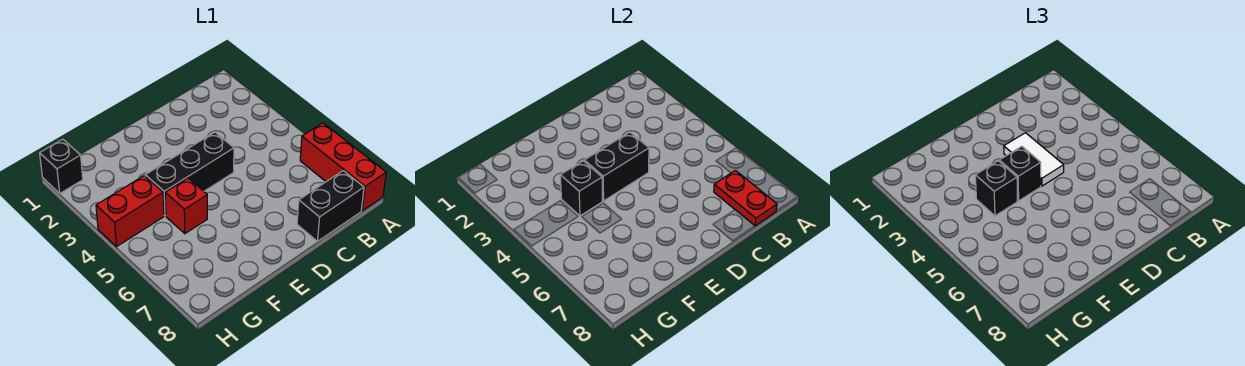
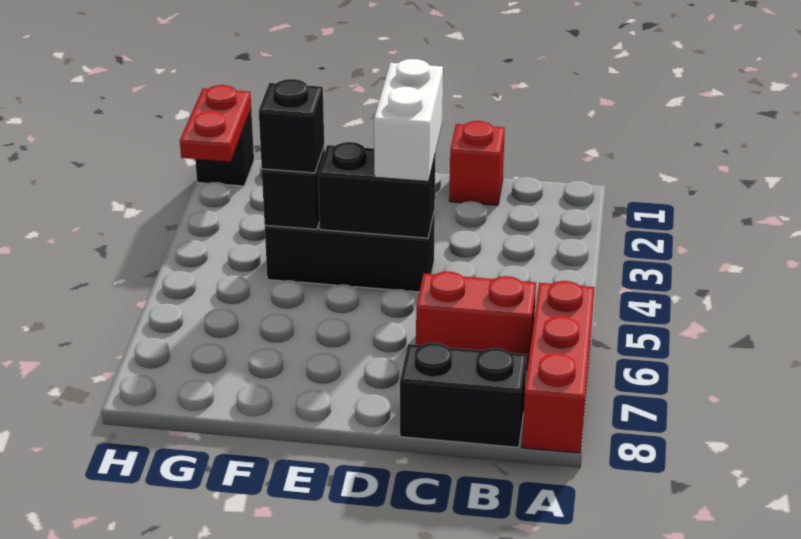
red plate B7:B8 level 2 -> red plate H1:H2 level 2
white tile D3:D4 level 3 -> white brick D3:D4 level 3
black brick E4 level 3 -> none
red brick F5 level 1 -> red brick C1 level 1
red brick G4:H4 level 1 -> red brick B6:C6 level 1

